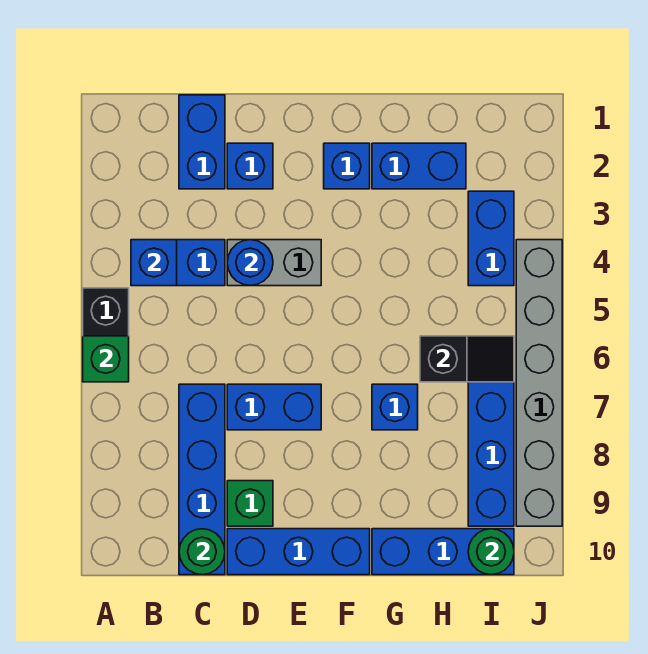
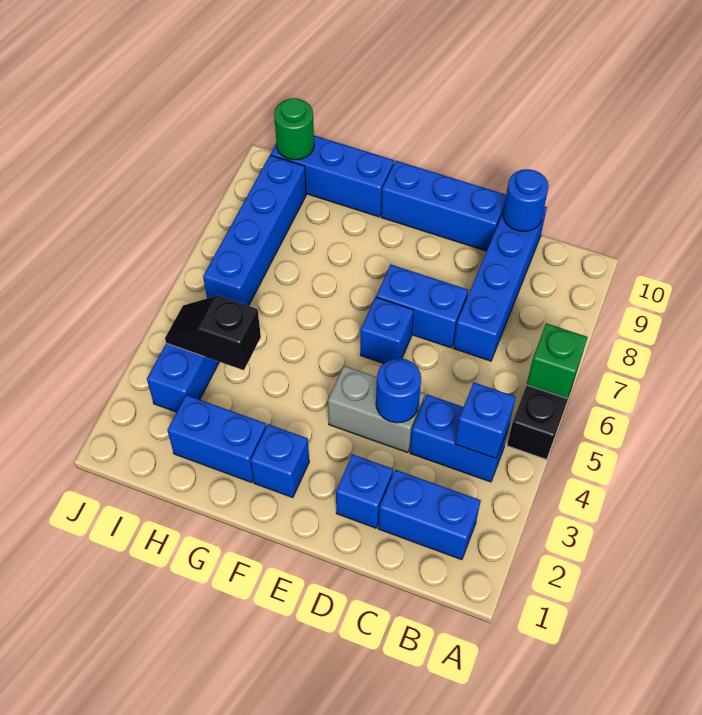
blue brick C1:C2 level 1 -> blue brick B2:C2 level 1
green round brick C10 level 2 -> blue round brick C10 level 2
green brick D9 level 1 -> none
blue brick G7 level 1 -> blue brick E6 level 1
black slope H6:I6 level 2 top H -> black slope H4:I4 level 2 top H
grey brick J4:J9 level 1 -> none

